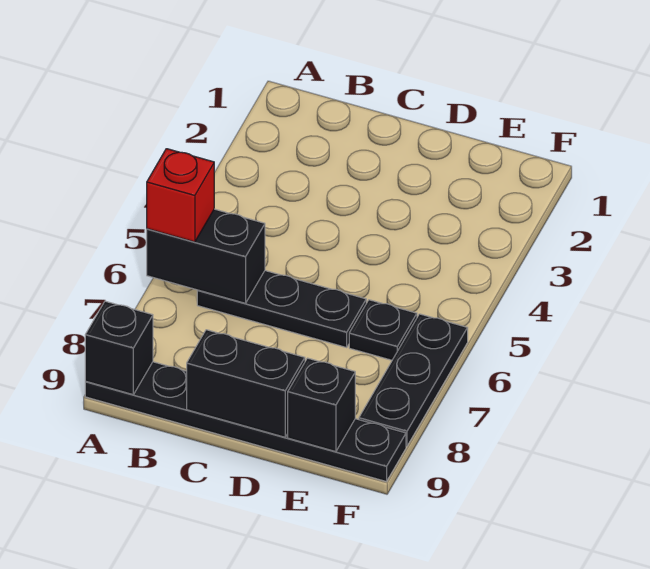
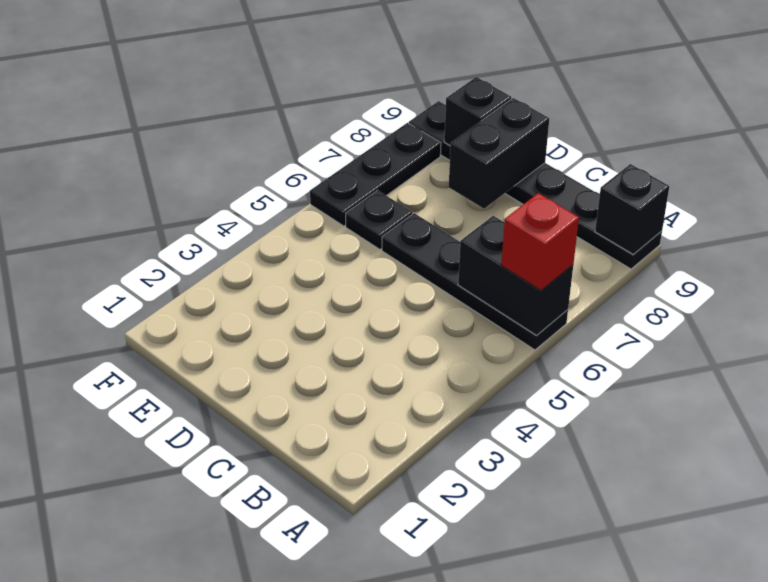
black plate B6:D6 level 1 -> black plate A6:D6 level 1
black brick C9:D9 level 2 -> black brick D8:D9 level 2

